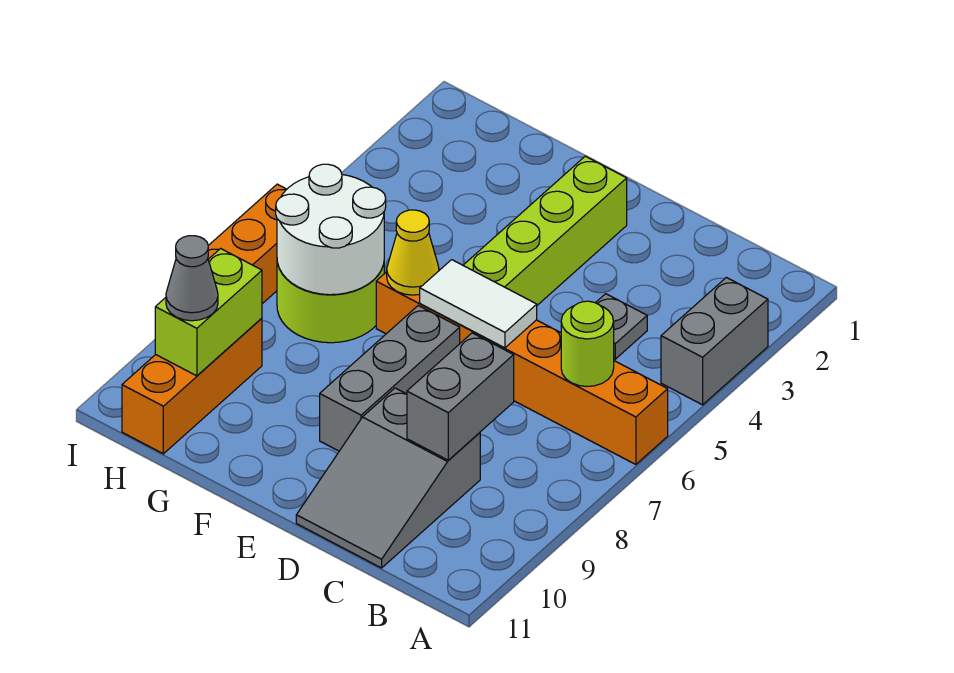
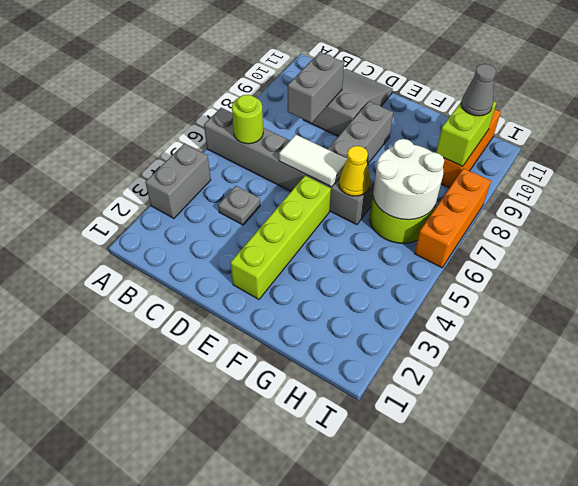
orange brick A6:F6 level 1 -> grey brick A6:F6 level 1

